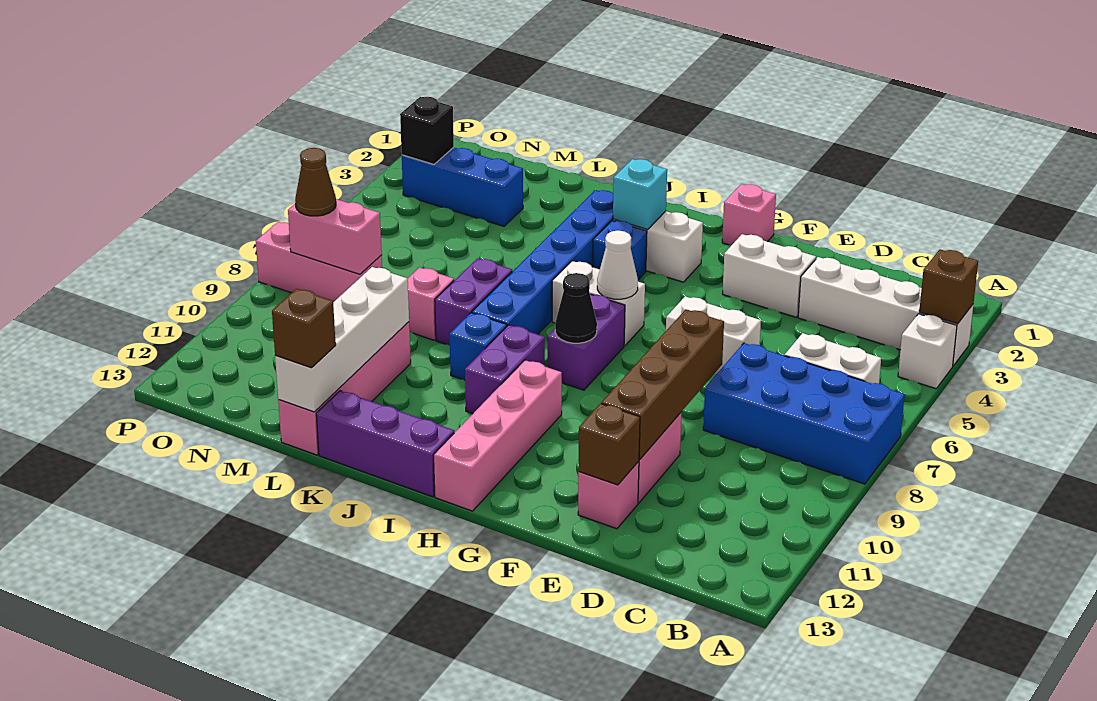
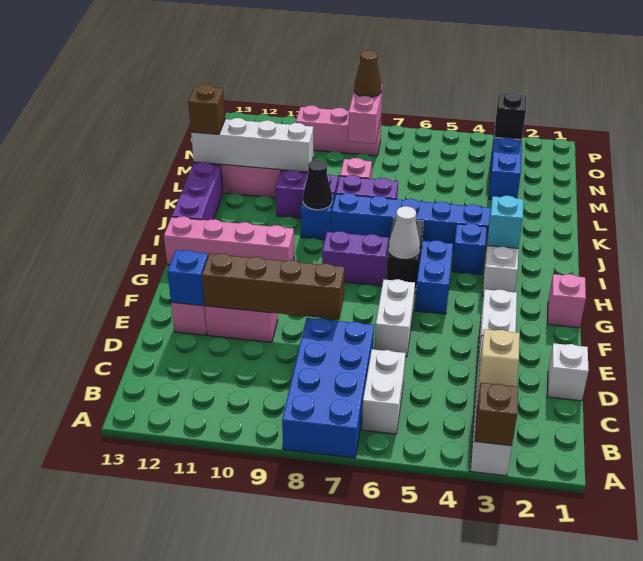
white brick A4 level 1 -> white brick D1 level 1
none -> tan slope B3:C3 level 2 top C
brown brick E12 level 2 -> blue brick E12 level 2
none -> blue brick G5:H5 level 1
white brick H6:I6 level 1 -> black brick H6:I6 level 1
black cone H8 level 2 -> black cone J9 level 2
purple brick I9:I10 level 1 -> purple brick K9:K10 level 1
pink brick N8:P8 level 1 -> pink brick O8:O10 level 1

